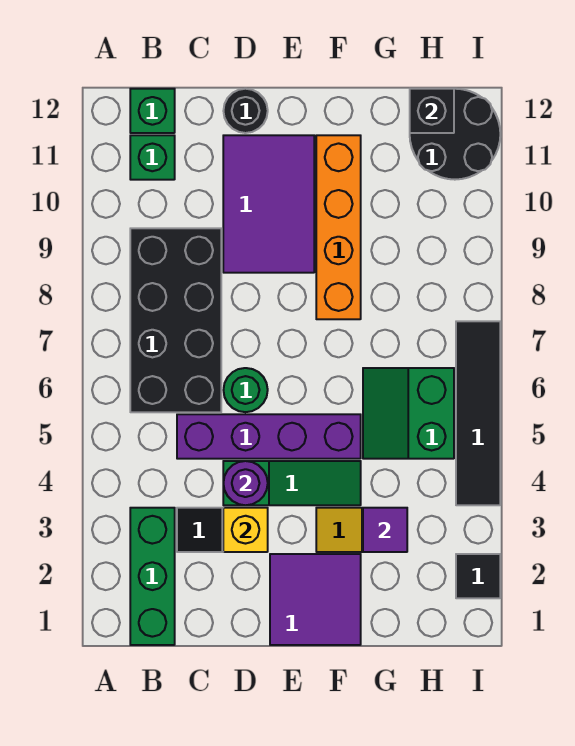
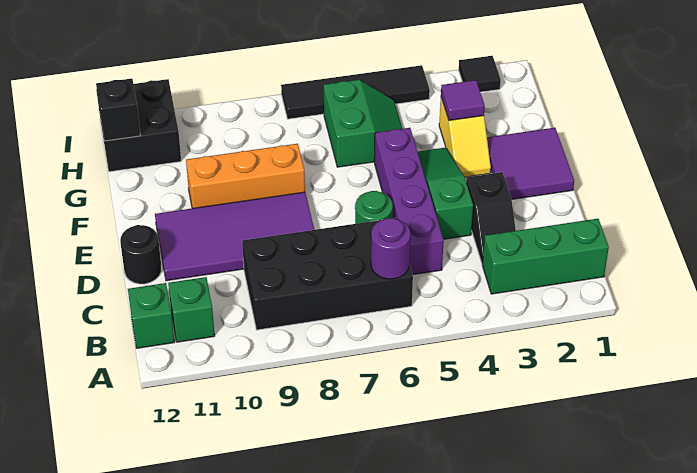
yellow brick D3 level 2 -> none
purple round brick D4 level 2 -> purple round brick B6 level 2
purple tile D9:E11 level 1 -> purple tile D8:E11 level 1
orange brick F8:F11 level 1 -> orange brick F8:F10 level 1
green slope G5:H6 level 1 top H -> green slope G5:H6 level 1 top 6
black round brick H11:I12 level 1 -> black brick H11:I12 level 1

